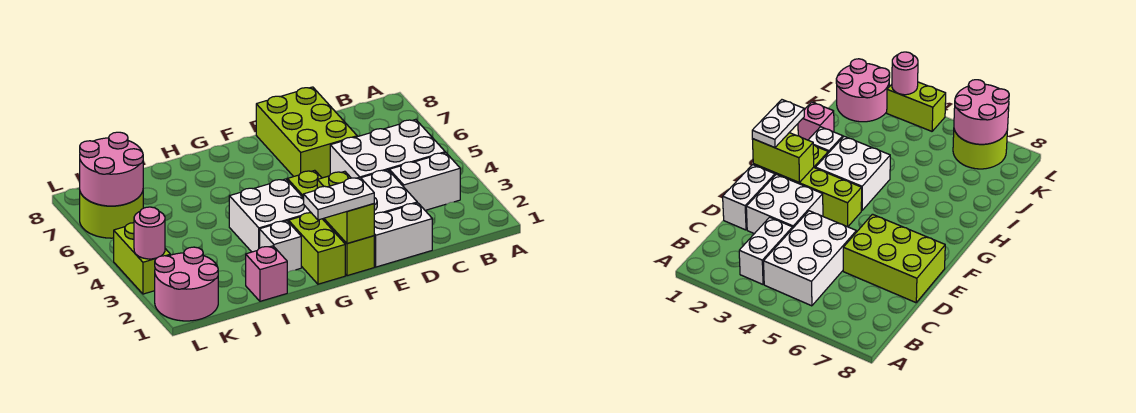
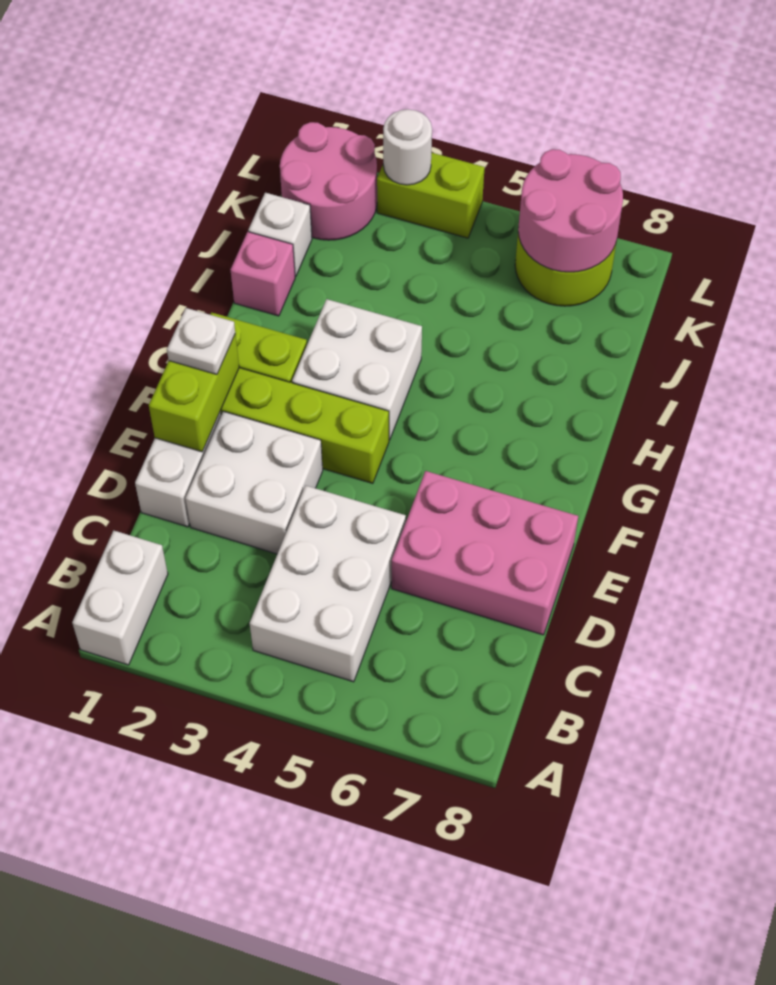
white brick B3:C3 level 1 -> white brick A1:B1 level 1
lime brick D6:E8 level 1 -> pink brick D6:E8 level 1
lime brick F1:F2 level 2 -> lime brick E1:F1 level 2
white plate F1:G1 level 3 -> white plate F1 level 3
white brick H2 level 1 -> white brick J1 level 1
pink round brick L3 level 2 -> white round brick L3 level 2

